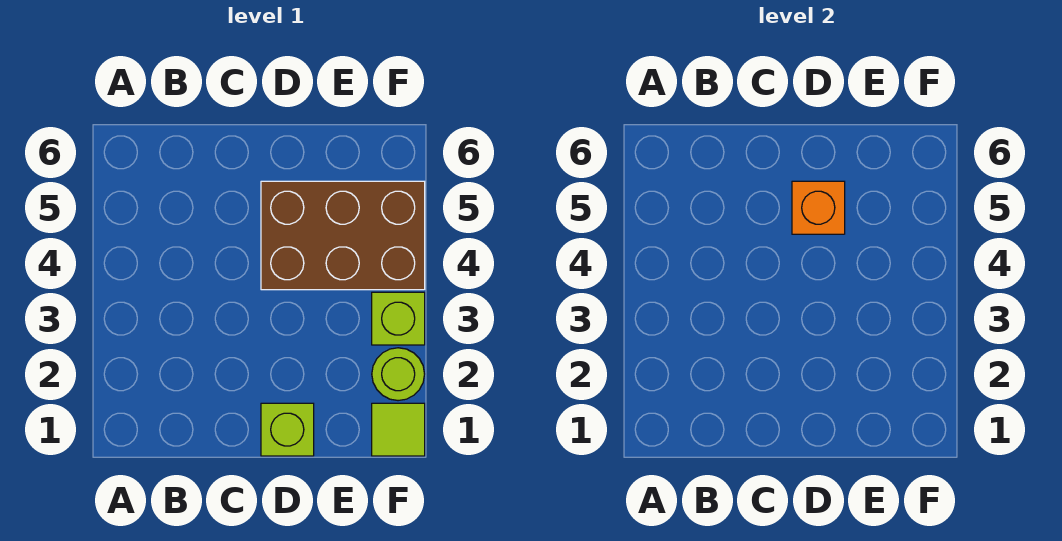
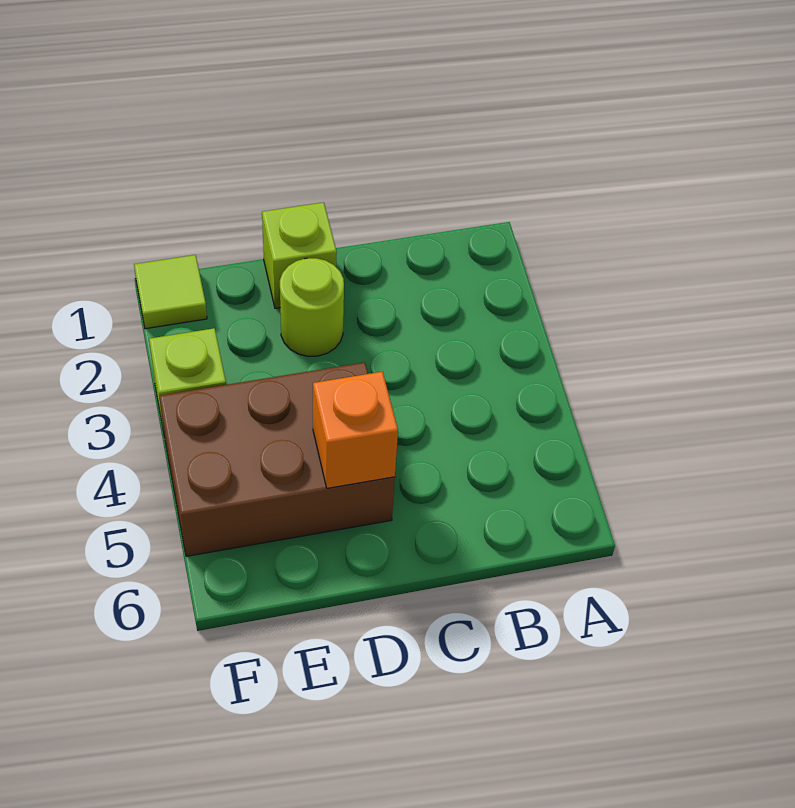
lime round brick F2 level 1 -> lime round brick D2 level 1

